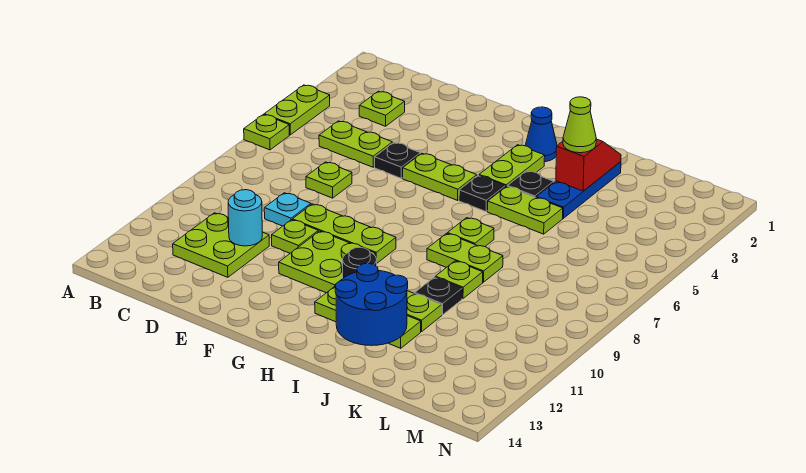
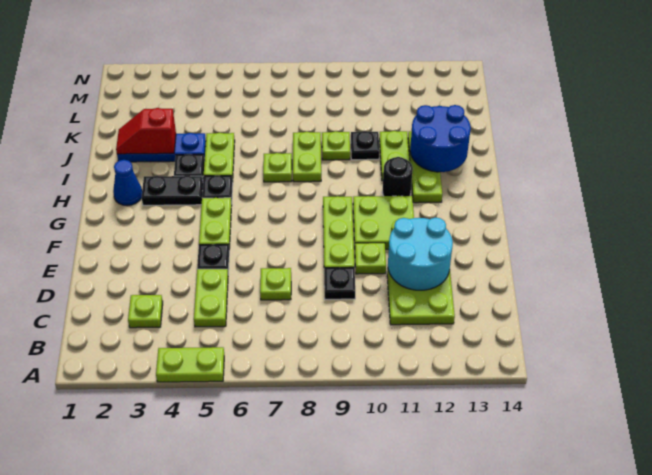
lime plate A6 level 1 -> none
cyan plate D9 level 1 -> black plate D9 level 1
cyan round brick D11 level 2 -> cyan round brick D11:E12 level 2
lime plate H3:H4 level 1 -> black plate H3:H4 level 1
lime cone J3 level 3 -> none

